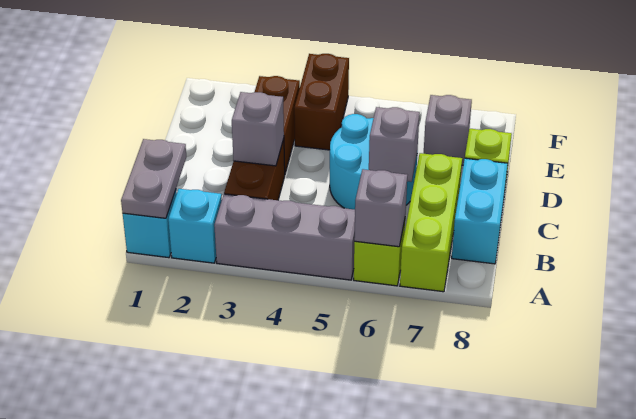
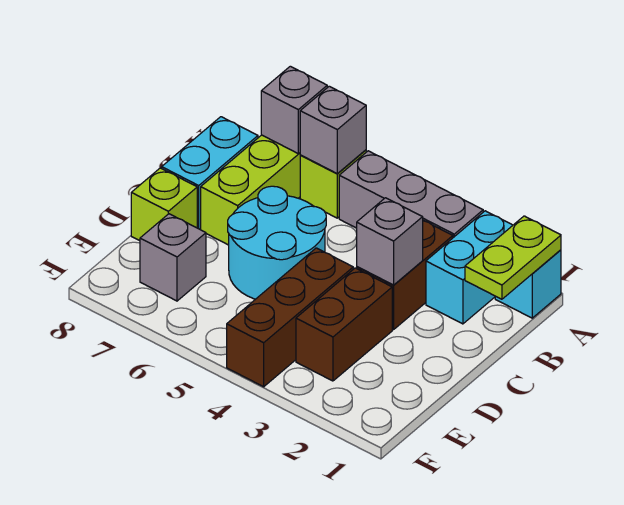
grey plate A1:B1 level 2 -> lime plate A1:B1 level 2
cyan brick A2 level 1 -> cyan brick A2:B2 level 1
grey brick C6 level 2 -> grey brick A7 level 2
brown brick E4:F4 level 1 -> brown brick D4:F4 level 1

